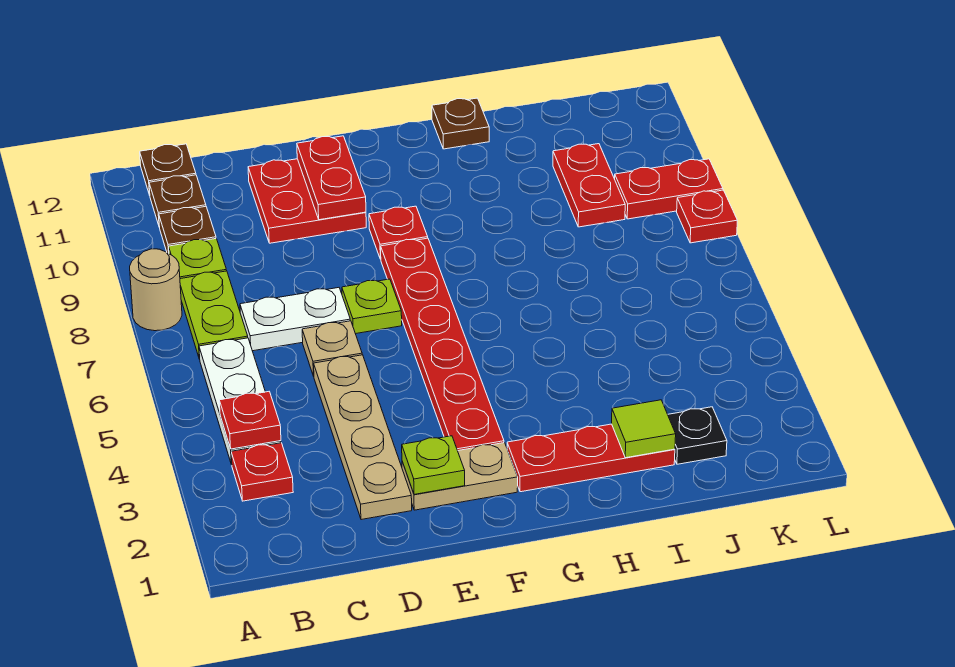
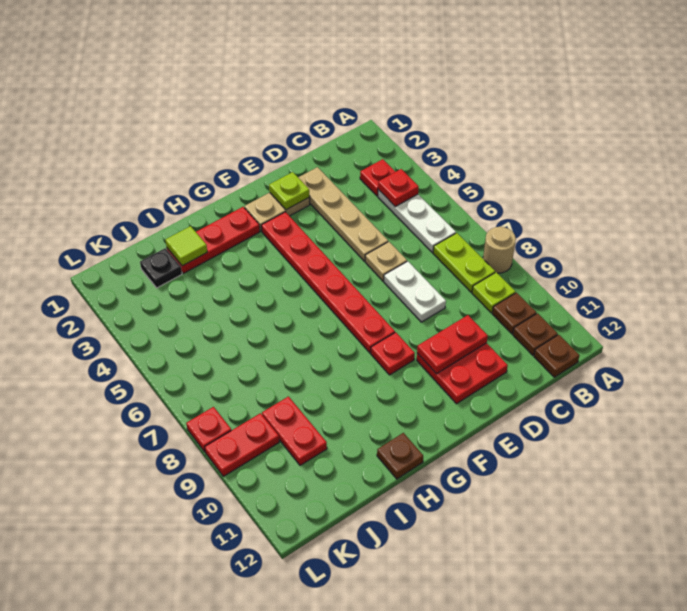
white plate C7:D7 level 1 -> white plate D7:D8 level 1
lime plate E7 level 1 -> none
red plate E10:E11 level 2 -> red plate D10:E10 level 2

